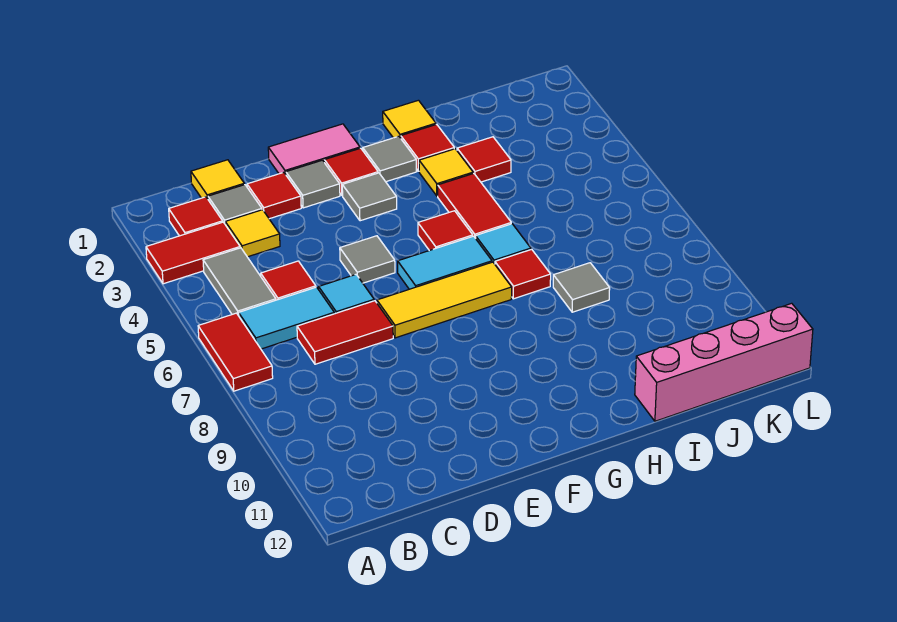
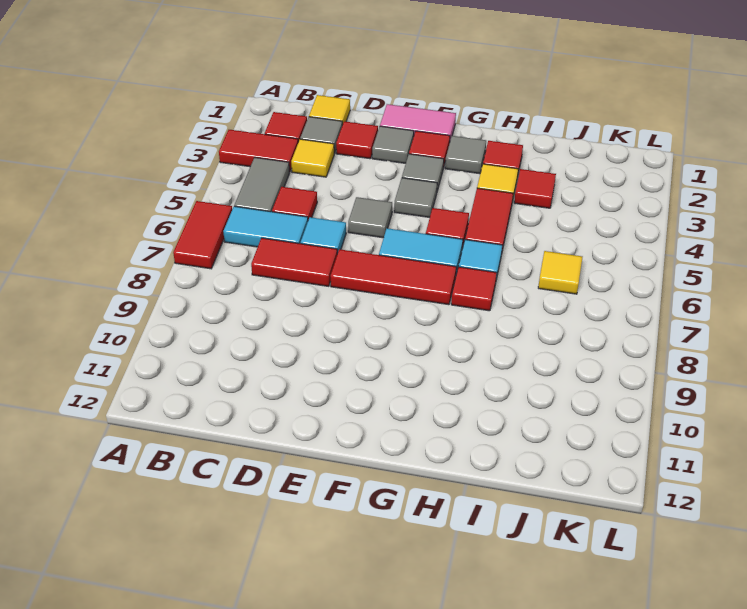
yellow tile E7:G7 level 1 -> red tile E7:G7 level 1
yellow tile H1 level 1 -> yellow tile J6 level 1
grey tile I8 level 1 -> grey tile F4 level 1
pink brick I12:L12 level 1 -> none

